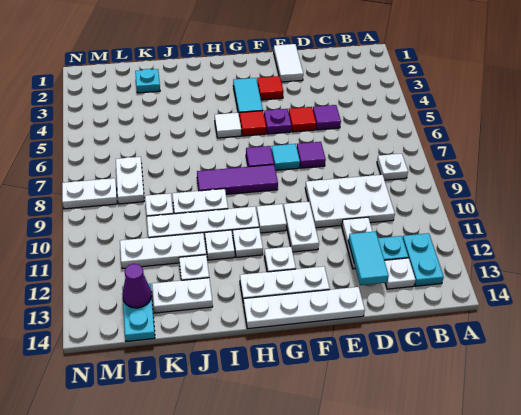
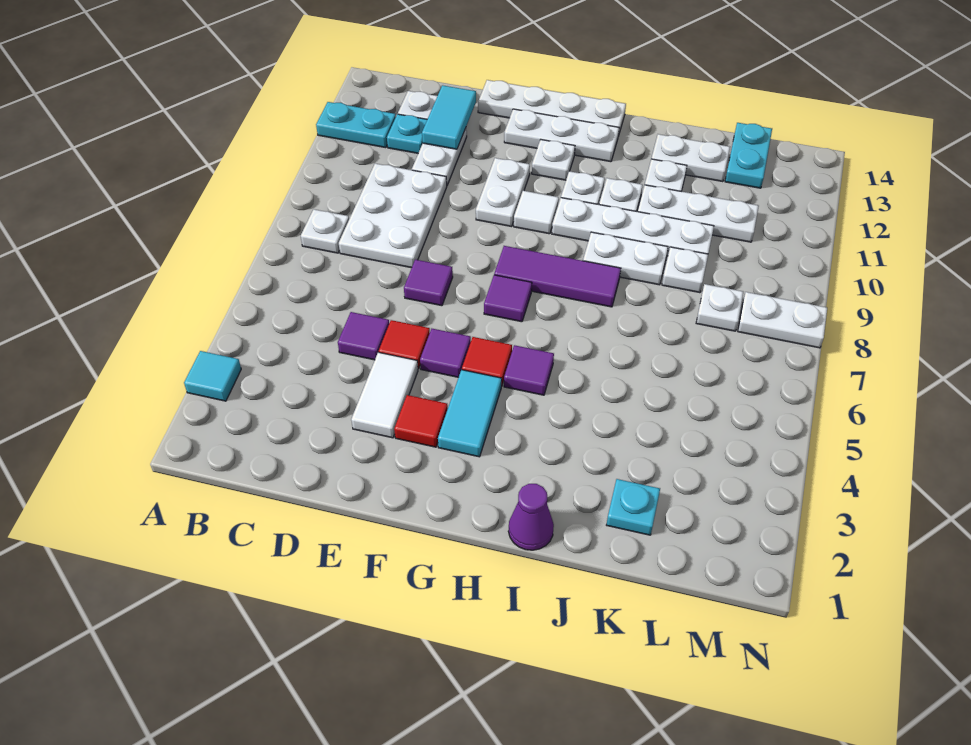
cyan plate B12:B13 level 1 -> cyan plate A12:B12 level 1
white plate C9:E10 level 1 -> white plate C8:D10 level 1
white tile E1:E2 level 1 -> white tile E3:E4 level 1
purple plate F5 level 1 -> purple tile F5 level 1
cyan tile F7 level 1 -> cyan tile A3 level 1
white tile H5 level 1 -> purple tile H5 level 1
white plate L7:L8 level 1 -> white plate L8 level 1
purple cone L13 level 2 -> purple cone I1 level 1

